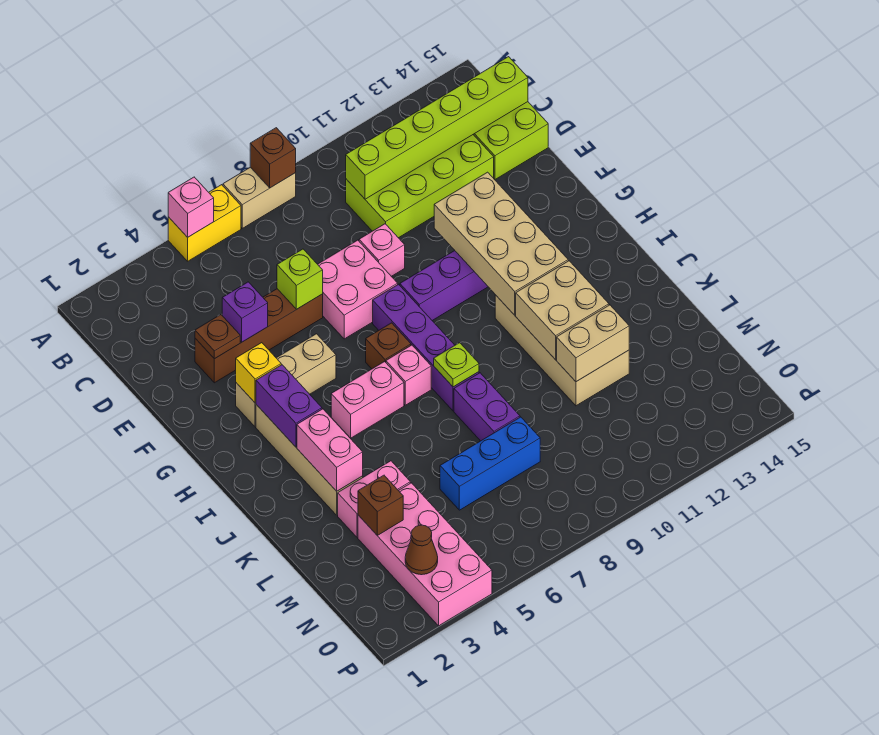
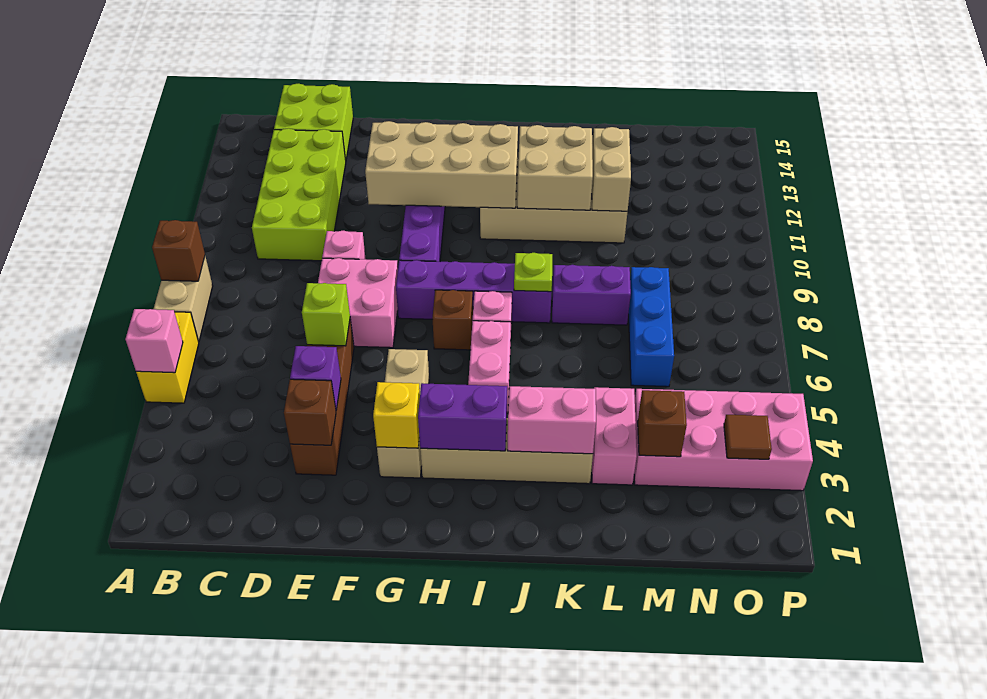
lime brick C10:C15 level 2 -> none
brown plate E3 level 2 -> brown brick E3 level 2
brown cone O3 level 2 -> brown tile O3 level 2

